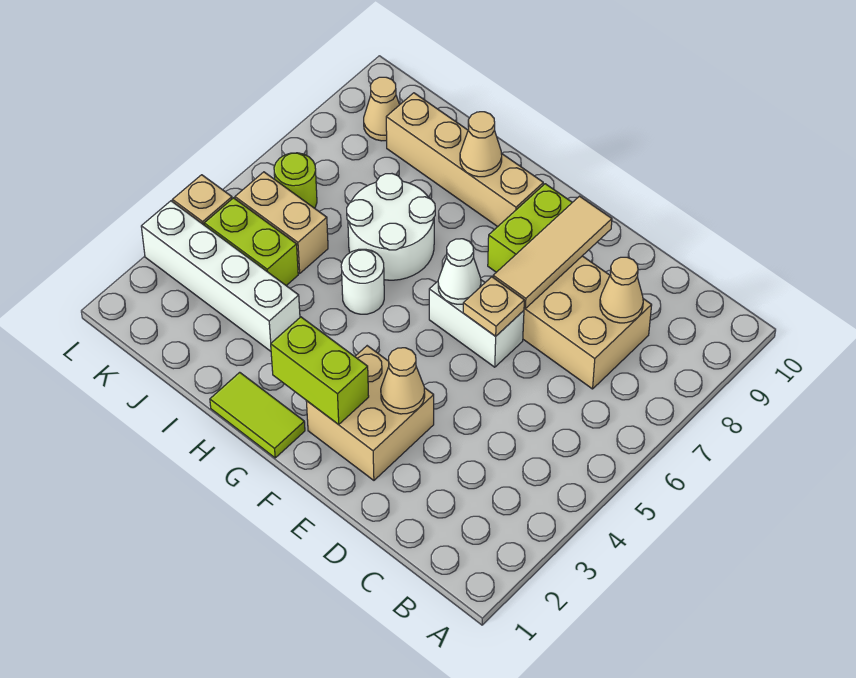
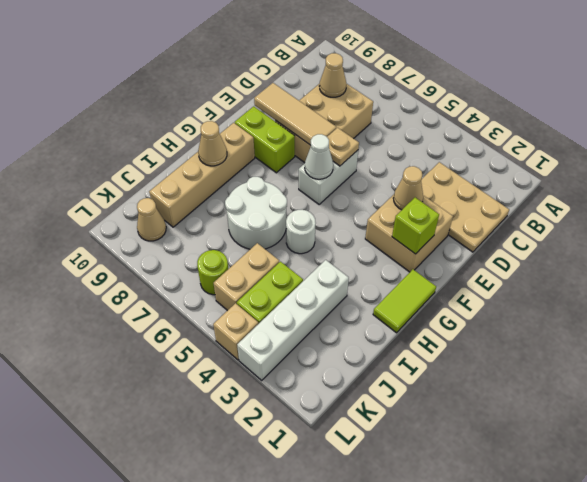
none -> tan plate C1:D3 level 1
lime brick F2:G2 level 2 -> lime brick F2 level 2

